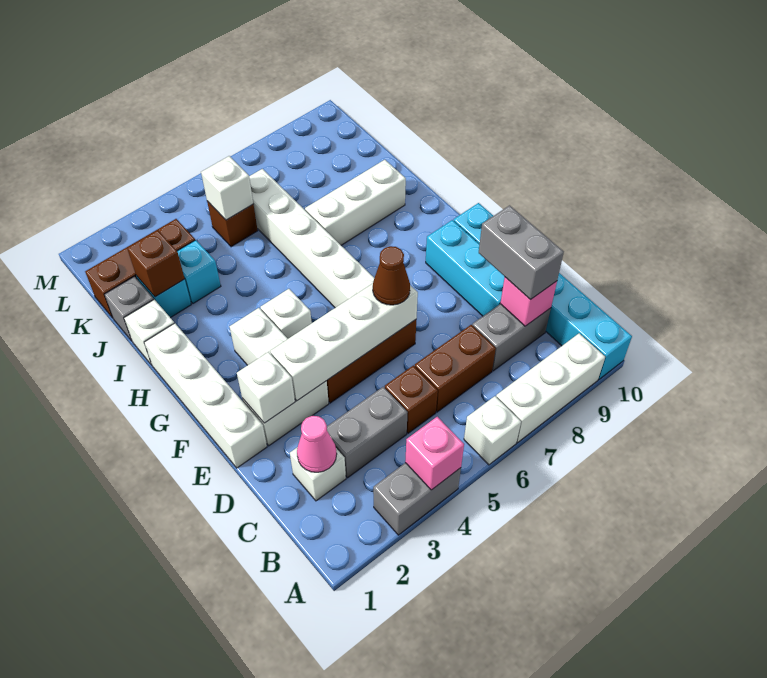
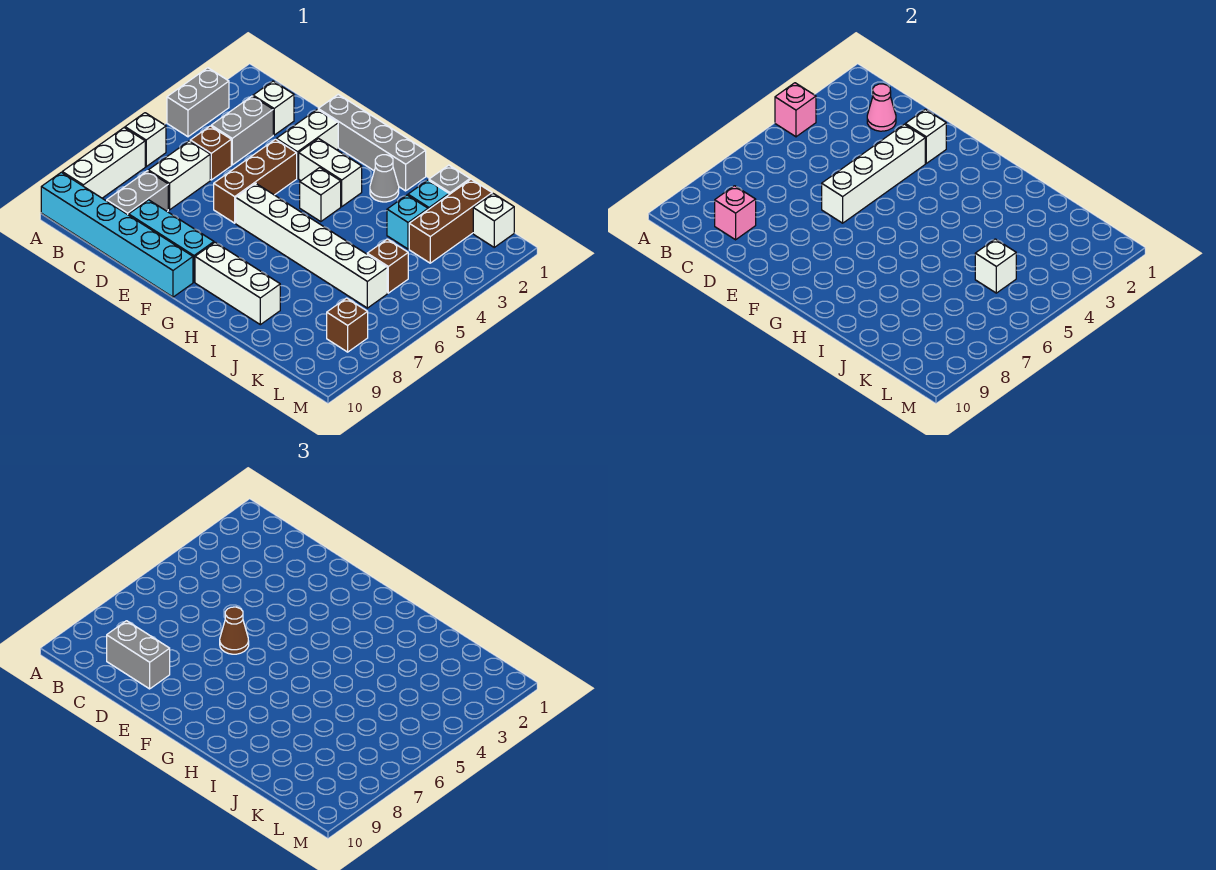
brown brick C6:C7 level 1 -> white brick C6:C7 level 1
white brick E1:H1 level 1 -> grey brick E1:H1 level 1
none -> grey cone H2 level 1
white brick I1 level 1 -> white brick L1 level 1
white brick I7:I9 level 1 -> white brick G9:I9 level 1
brown brick J2 level 2 -> brown brick L8 level 1

